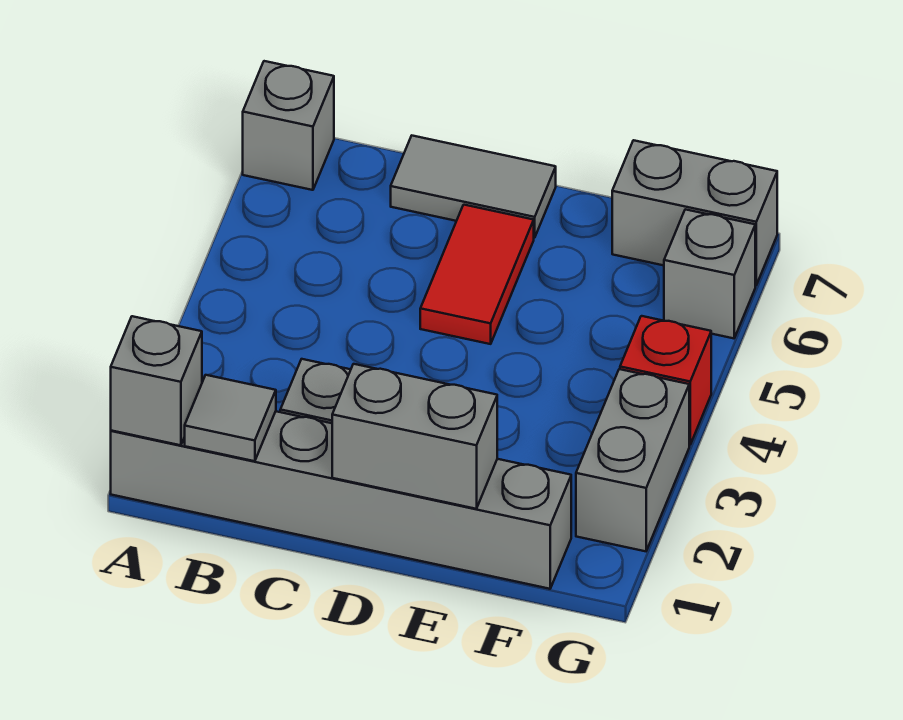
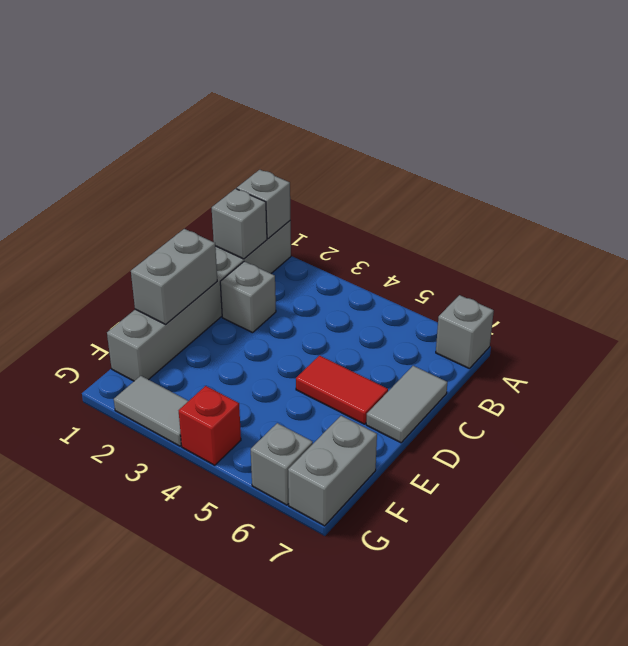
grey tile B1 level 2 -> grey brick B1 level 2
grey brick G2:G3 level 1 -> grey tile G2:G3 level 1

